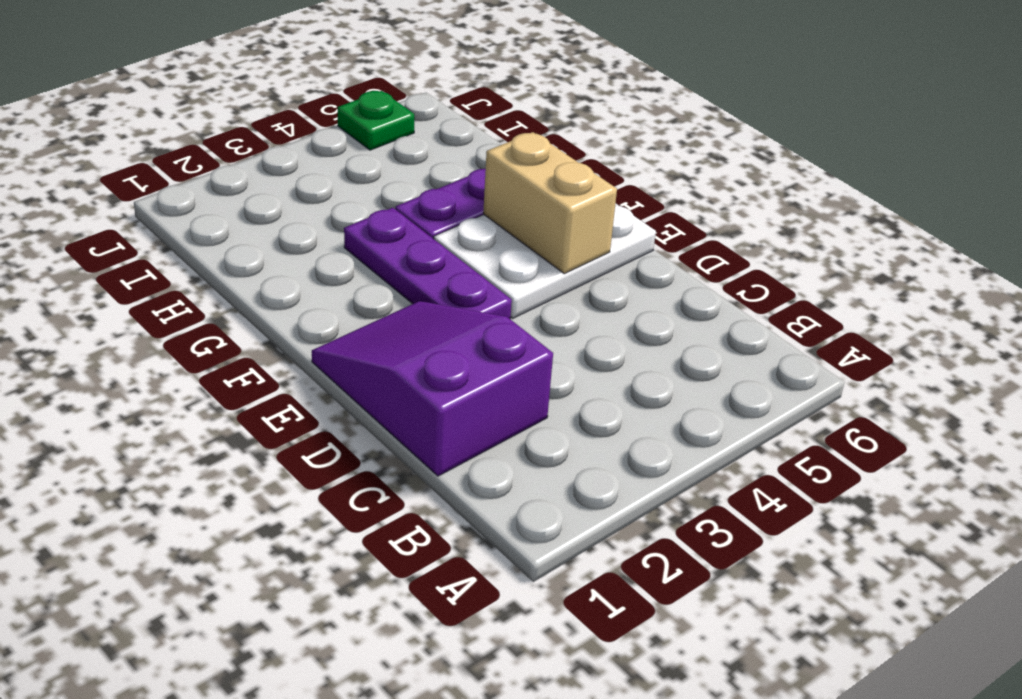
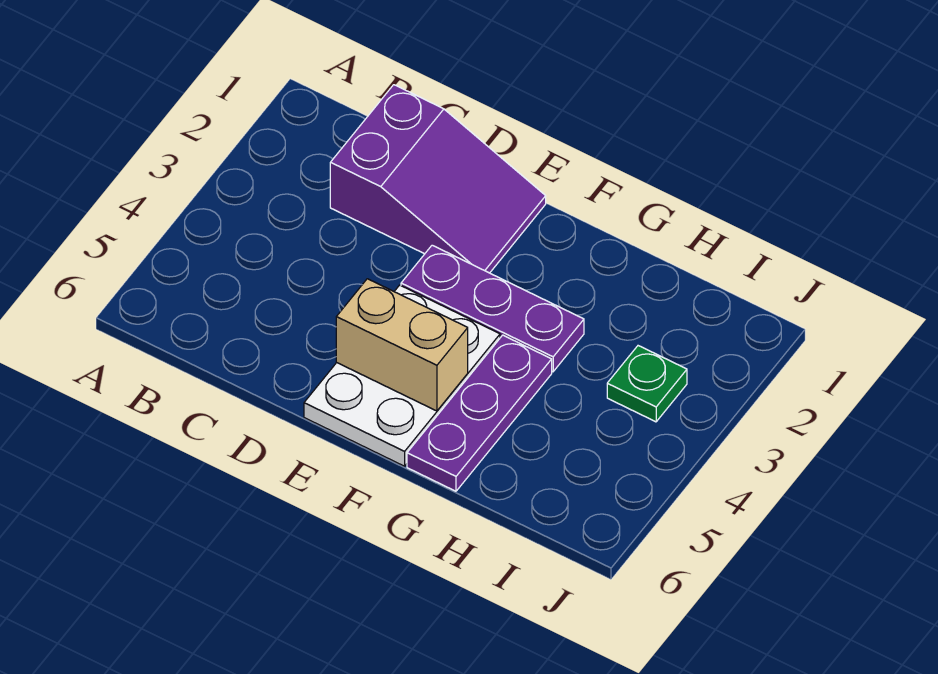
green plate J5 level 1 -> green plate I3 level 1

